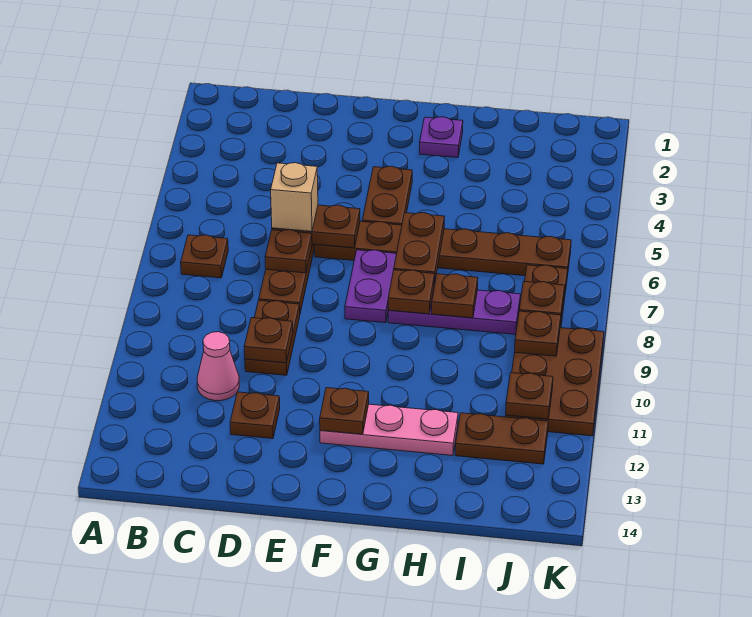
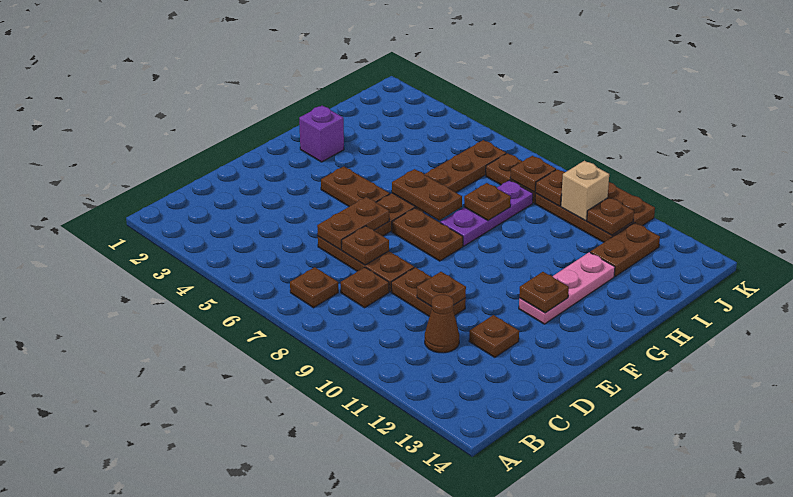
pink cone C11 level 1 -> brown cone C11 level 1
tan brick D6 level 3 -> tan brick J10 level 2
purple plate F7:F8 level 1 -> brown plate F7:F8 level 1
purple plate G2 level 1 -> purple brick G2 level 1
brown plate G8 level 2 -> brown plate C8 level 1

